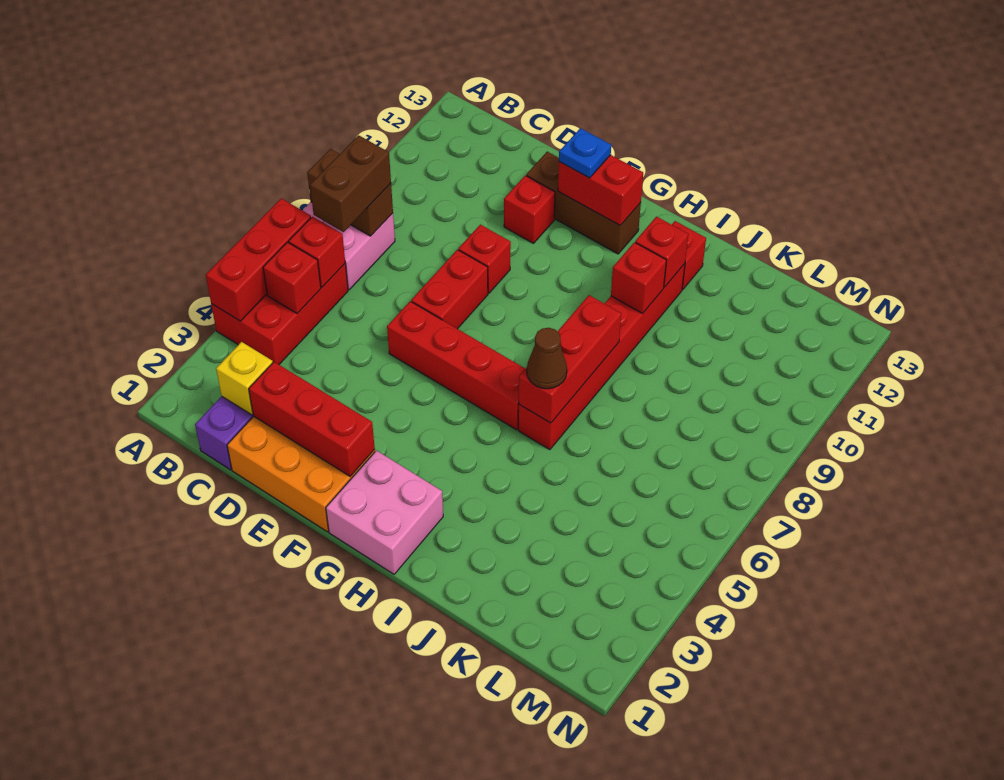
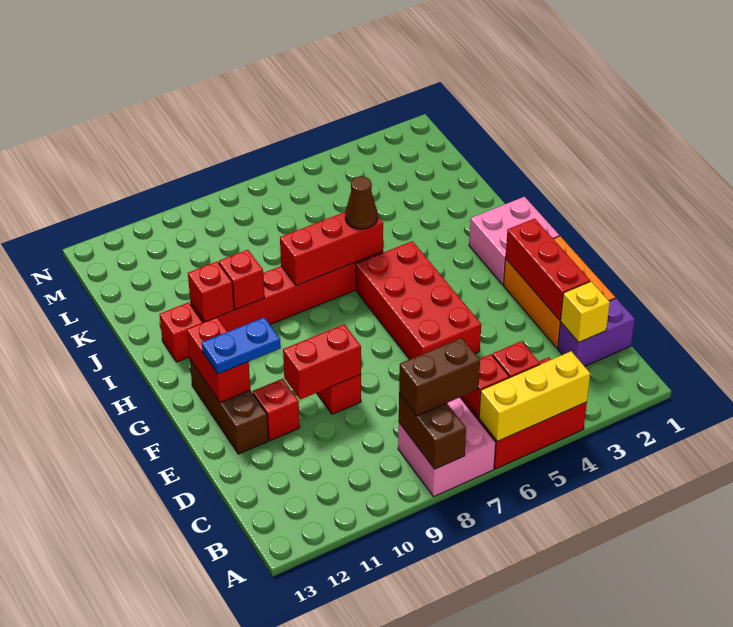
red brick A4:A6 level 2 -> yellow brick A4:A6 level 2
red brick E6:H6 level 1 -> red brick E5:H6 level 1
red brick E7:E8 level 1 -> red brick E9:E10 level 2
blue plate F12 level 3 -> blue plate F11:F12 level 3

